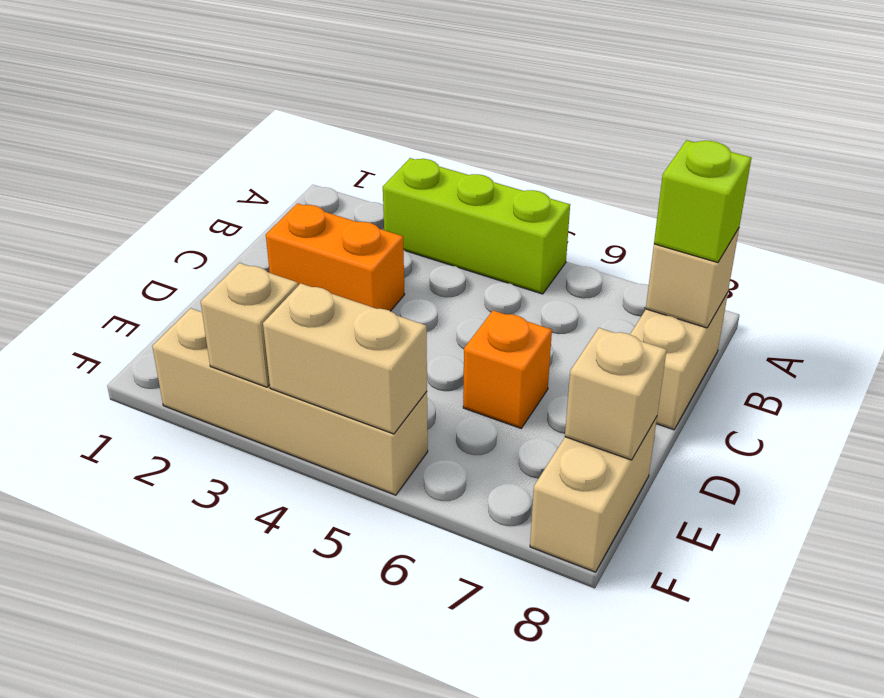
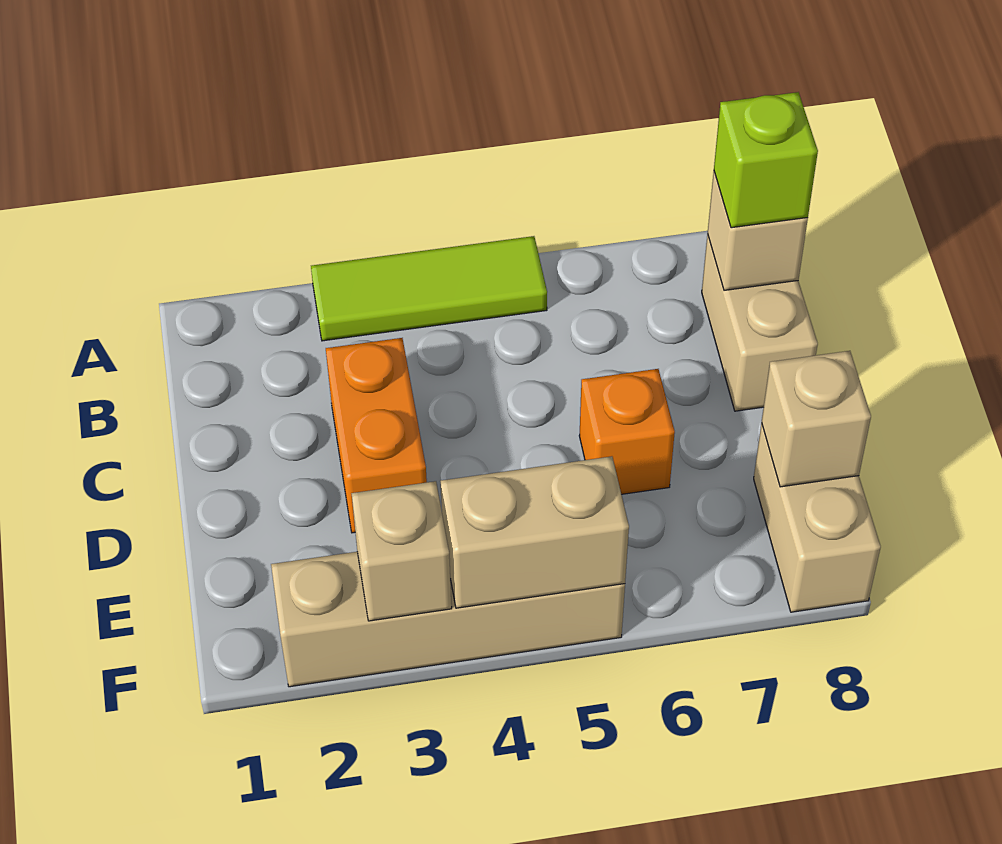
lime brick A3:A5 level 1 -> lime tile A3:A5 level 1
orange brick C2:C3 level 1 -> orange brick C3:D3 level 1

